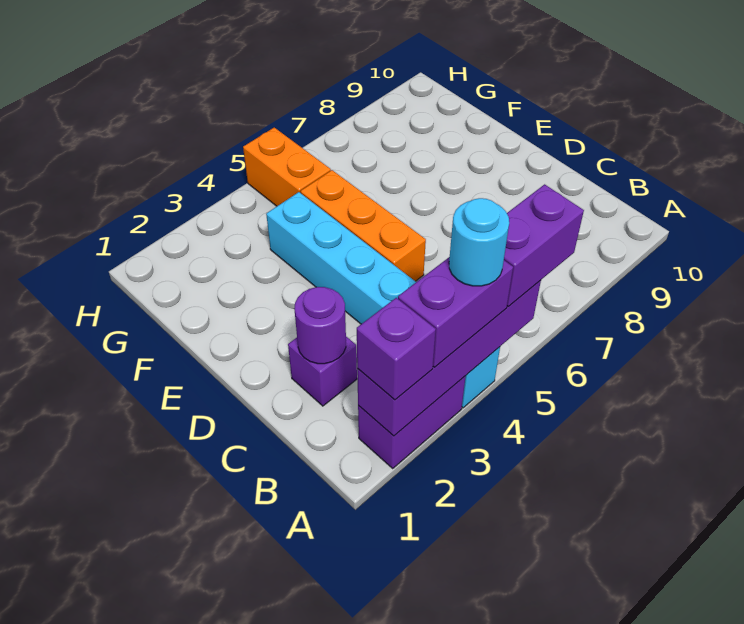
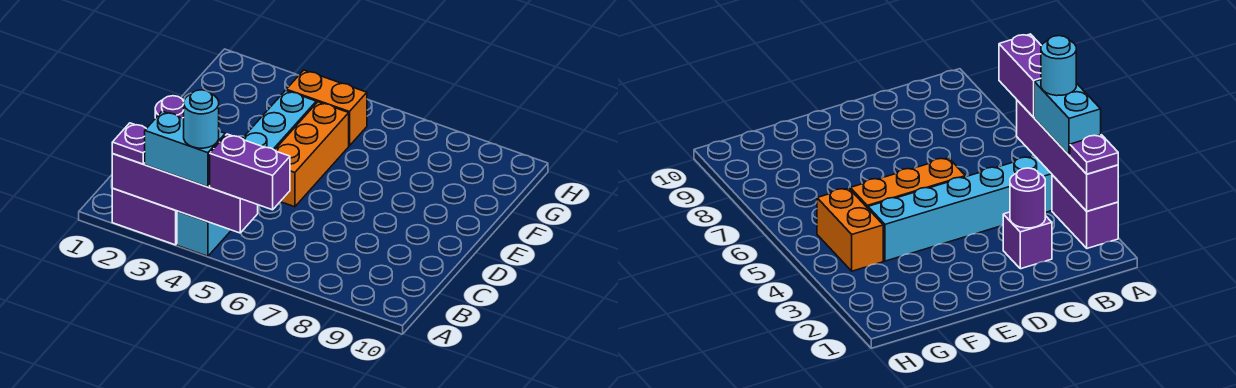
purple brick A2 level 3 -> purple plate A2 level 3
purple brick A3:A4 level 3 -> cyan brick A3:A4 level 3
orange brick G5:H5 level 1 -> orange brick G4:G5 level 1

